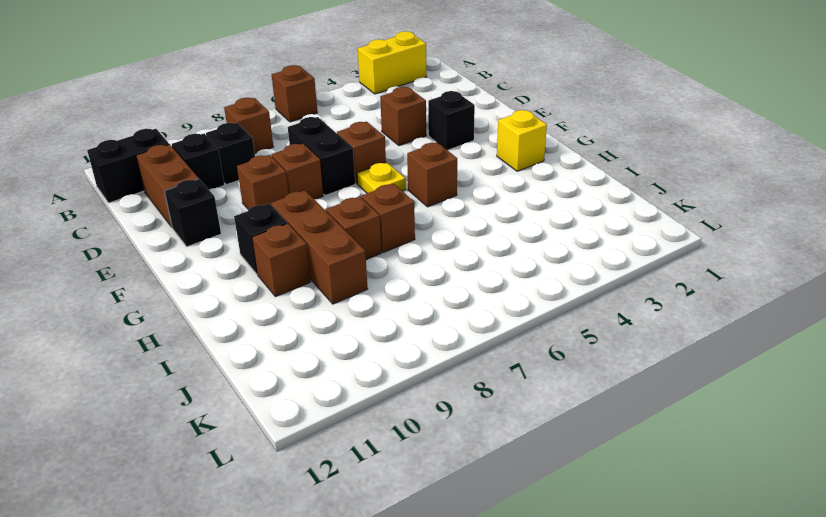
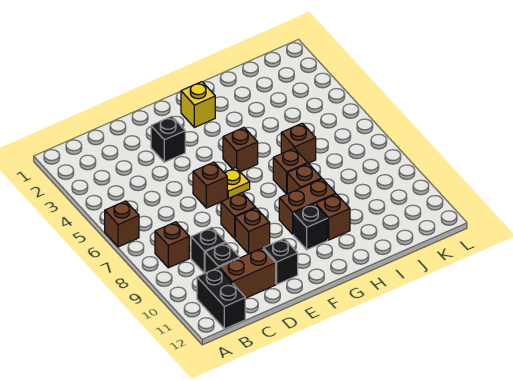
yellow brick A2:A3 level 1 -> none
brown brick D4 level 1 -> brown brick I6 level 1
black brick D7:E7 level 1 -> none
brown brick G9:I9 level 1 -> brown brick G9:H9 level 1

